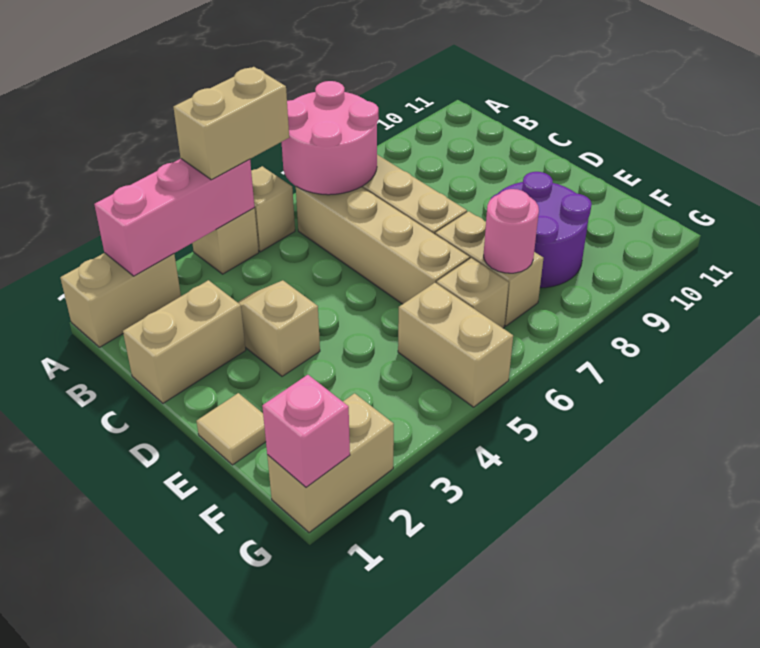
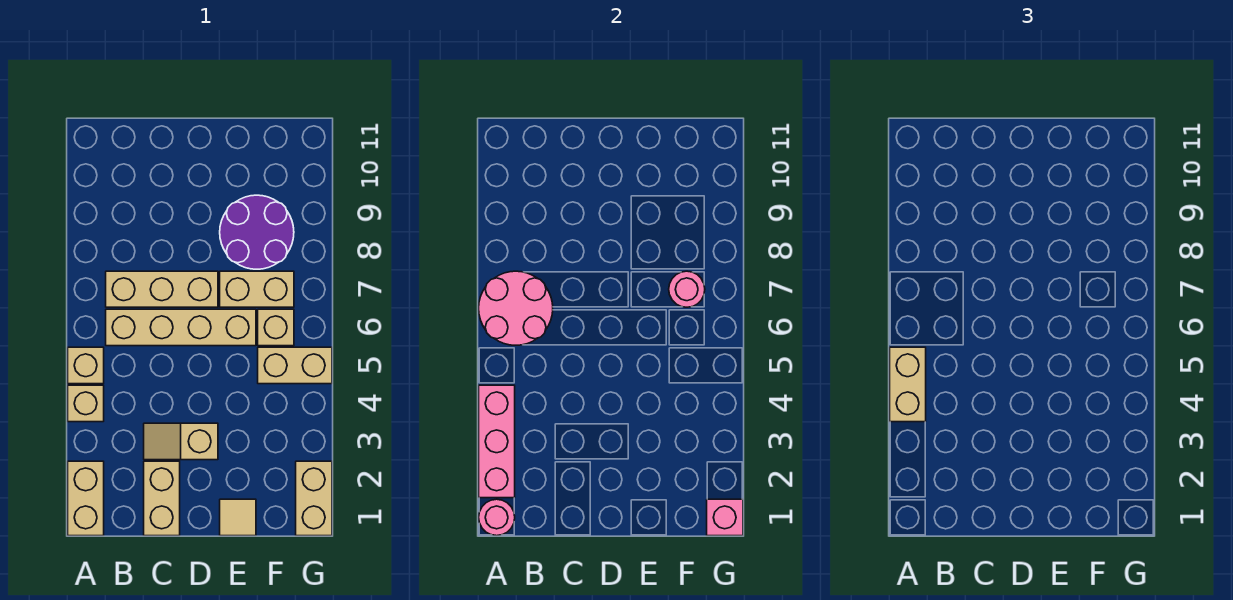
none -> pink round brick A1 level 2

